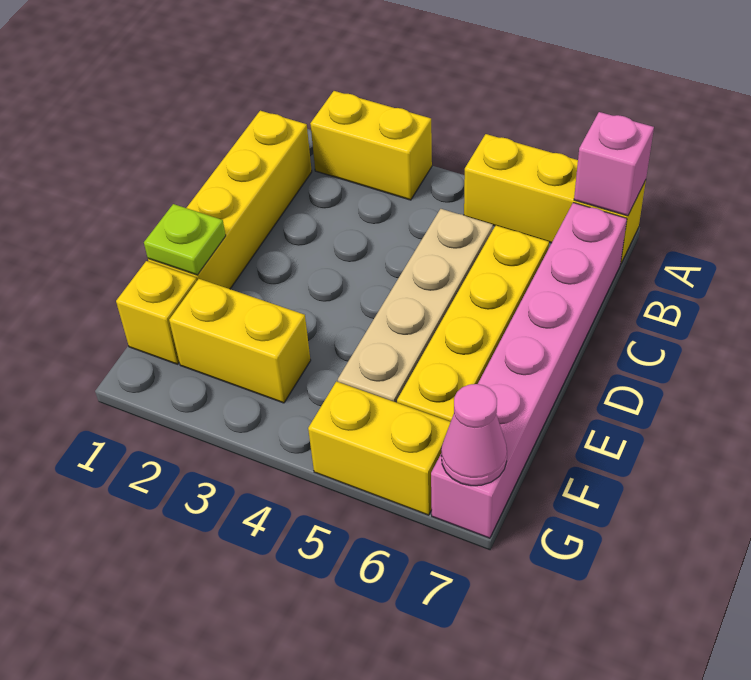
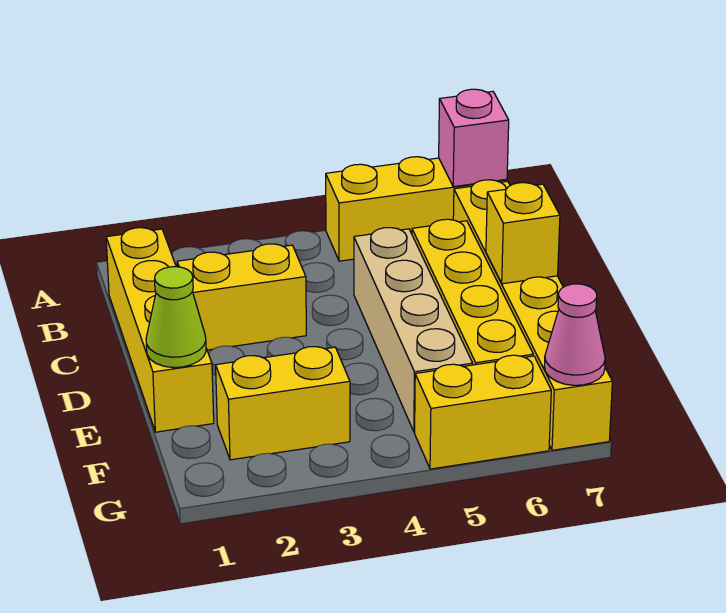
yellow brick A2:A3 level 1 -> yellow brick C2:C3 level 1
pink brick B7:G7 level 1 -> yellow brick B7:G7 level 1
lime plate E1 level 2 -> lime cone E1 level 2
yellow brick F1 level 1 -> yellow brick D7 level 2

